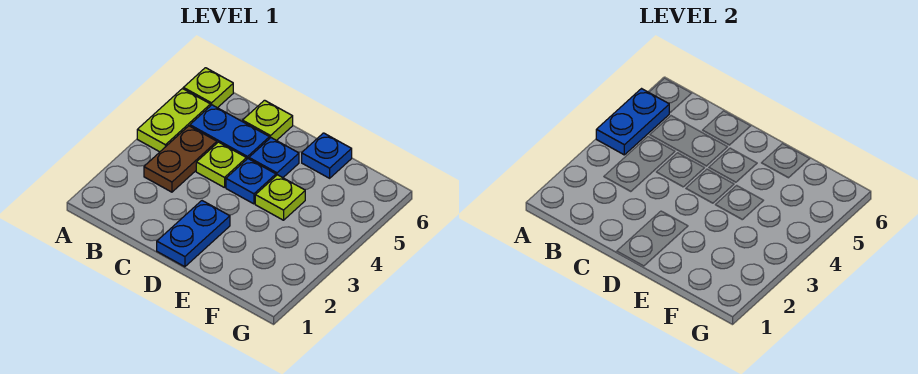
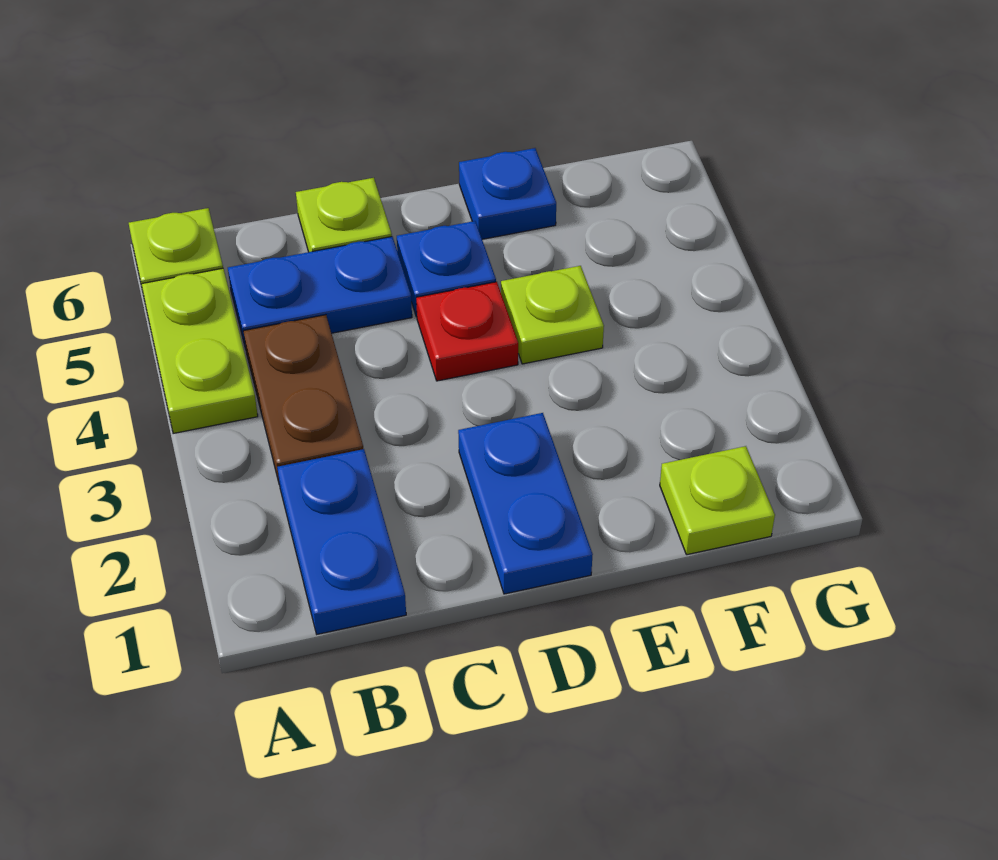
blue plate A4:A5 level 2 -> blue plate B1:B2 level 1
lime plate C4 level 1 -> lime plate F1 level 1
blue plate D4 level 1 -> red plate D4 level 1

